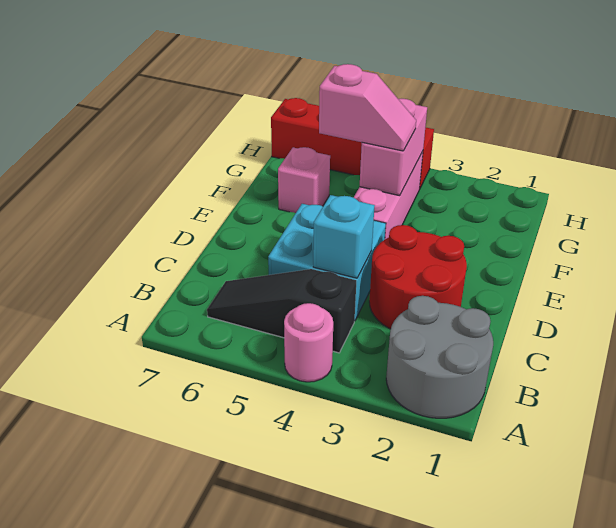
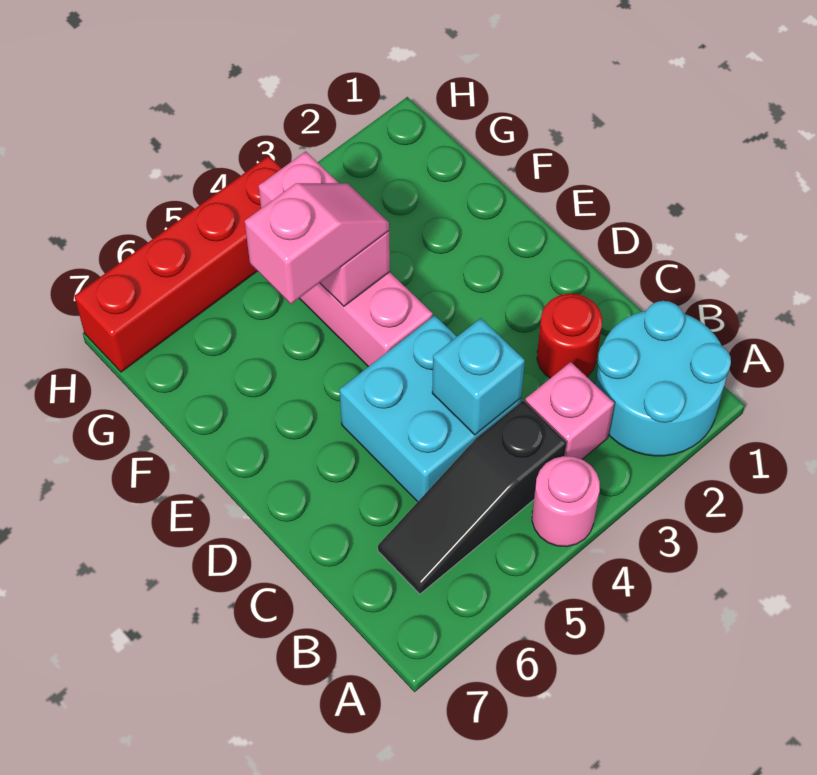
grey round brick A1:B2 level 1 -> cyan round brick A1:B2 level 1
red round brick C2:D3 level 1 -> red round brick C2 level 1
pink brick F6 level 1 -> pink brick B3 level 1

